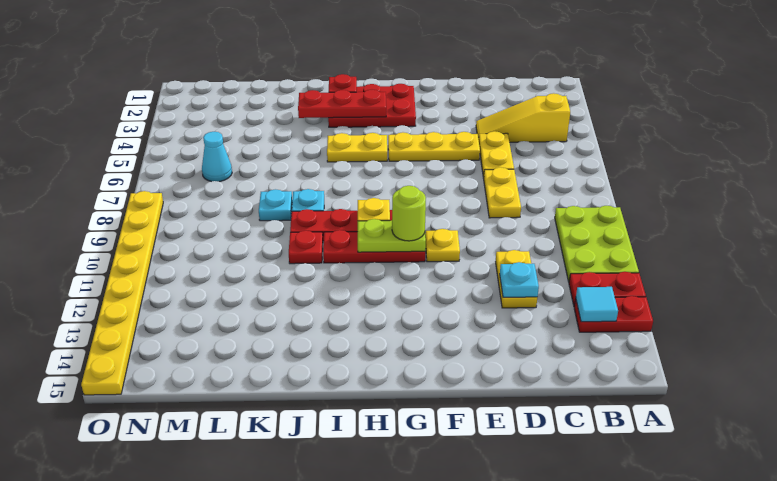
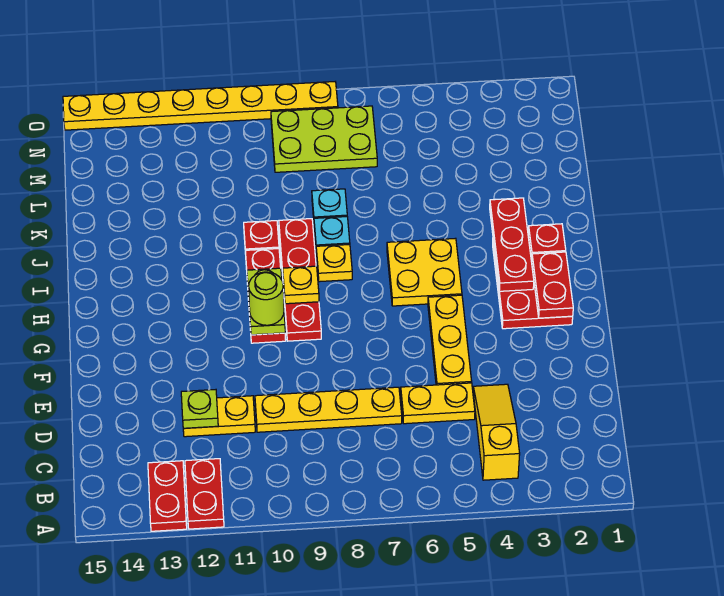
lime plate A9:B11 level 1 -> lime plate M7:N9 level 1
cyan tile B13 level 2 -> none
yellow plate D7:D8 level 1 -> yellow plate D7:D10 level 1
cyan plate D12 level 2 -> lime plate D12 level 2
yellow plate F10 level 1 -> yellow plate I8 level 1
none -> red plate G2:H2 level 2
yellow plate H5:I5 level 1 -> yellow plate H5:I6 level 1
cyan cone M6 level 1 -> none

